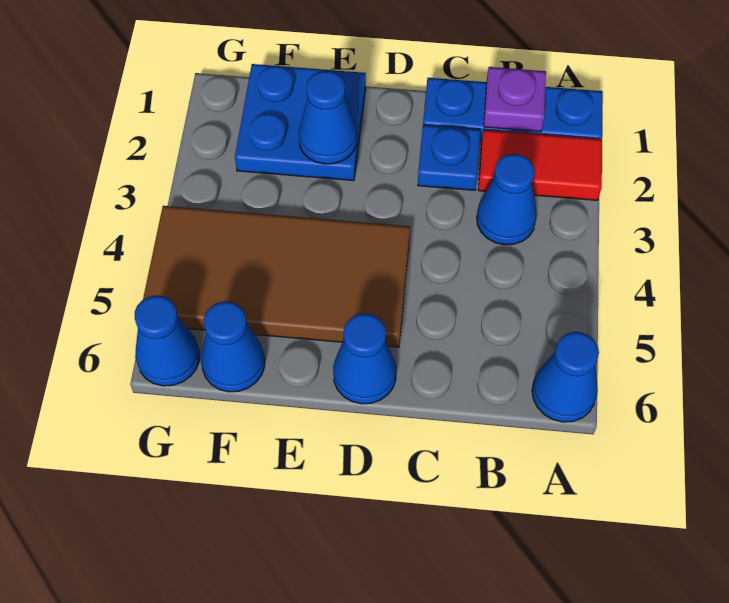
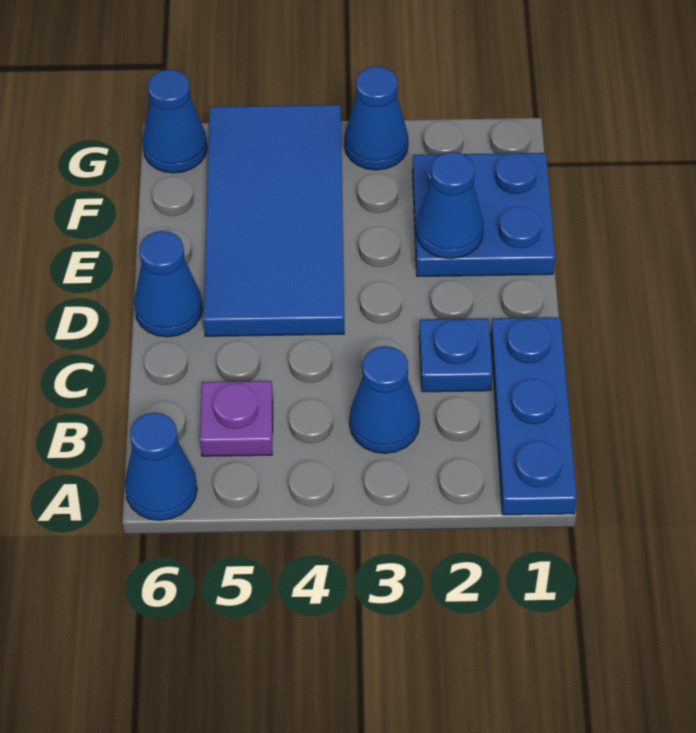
red tile A2:B2 level 1 -> none
purple plate B1 level 2 -> purple plate B5 level 1
brown tile D4:G5 level 1 -> blue tile D4:G5 level 1
blue cone F6 level 1 -> blue cone G3 level 1

